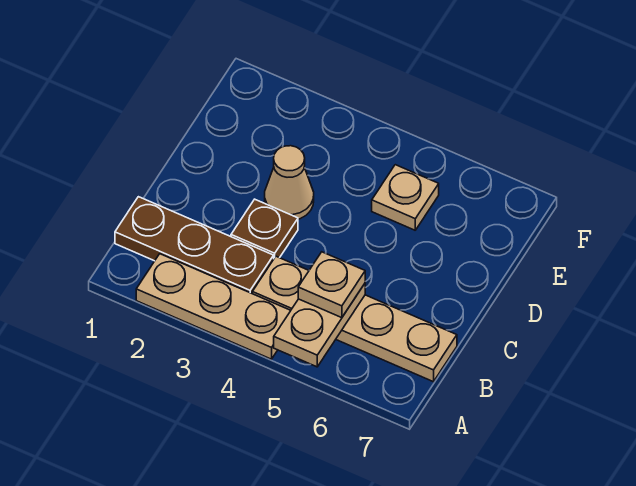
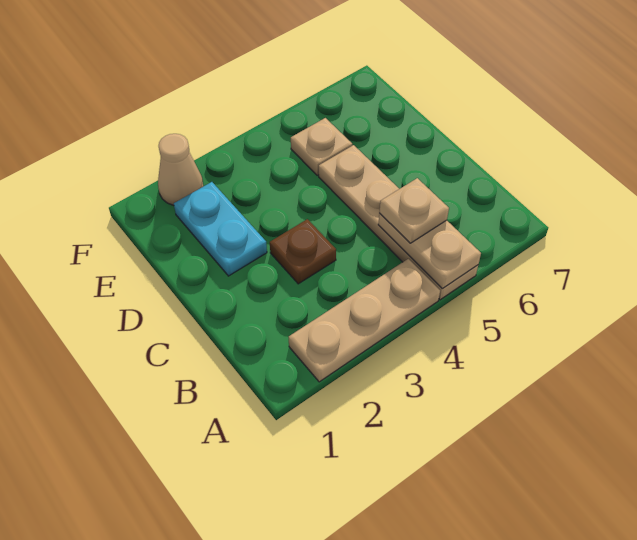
brown plate B1:B3 level 1 -> none
tan plate B4:B7 level 1 -> tan plate A5:D5 level 1
none -> cyan plate D2:E2 level 1
tan cone D3 level 1 -> tan cone F2 level 1

